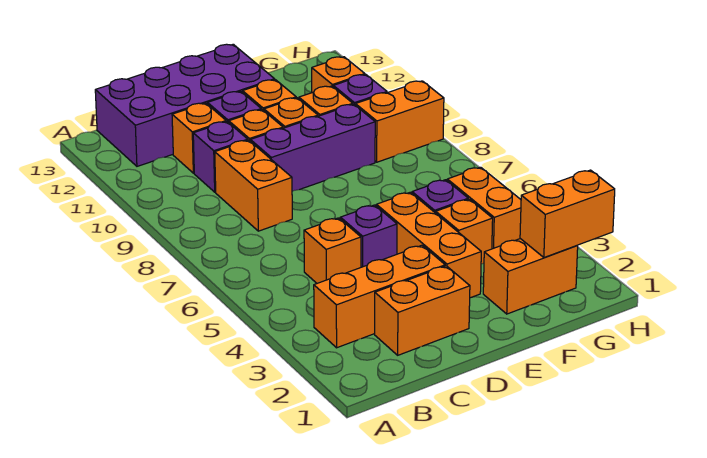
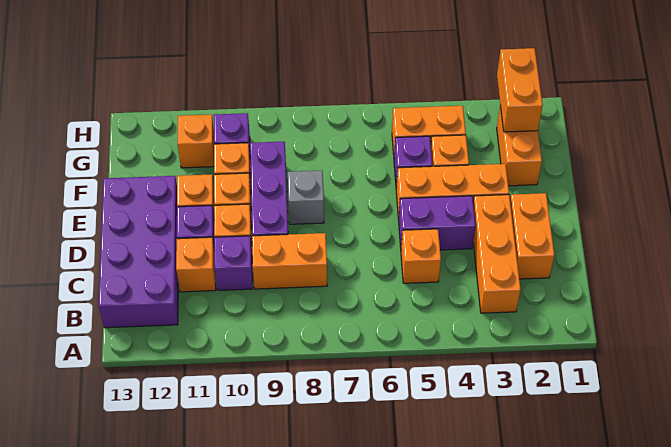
purple brick D5 level 1 -> purple brick D4:D5 level 1
none -> grey brick E8 level 1
orange brick G9:H9 level 1 -> none

